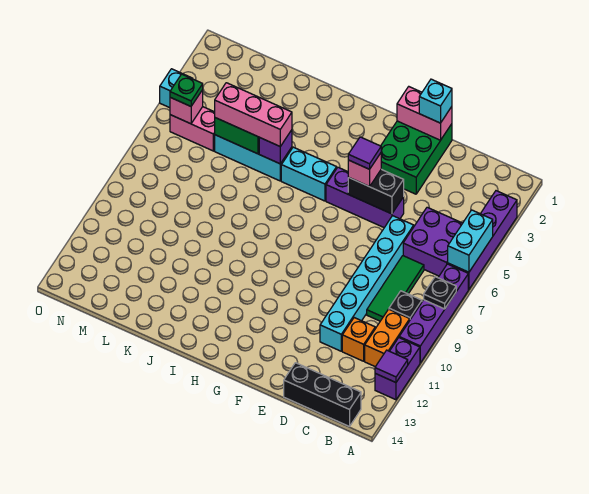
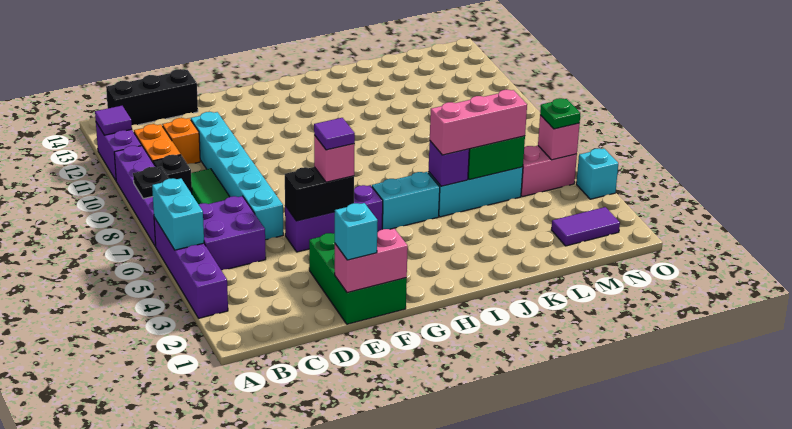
none -> purple tile M2:N2 level 1

